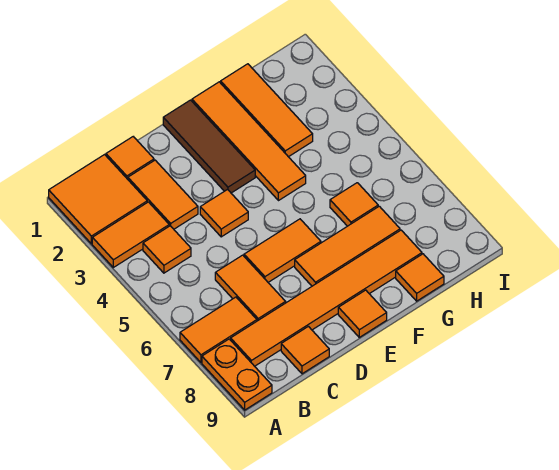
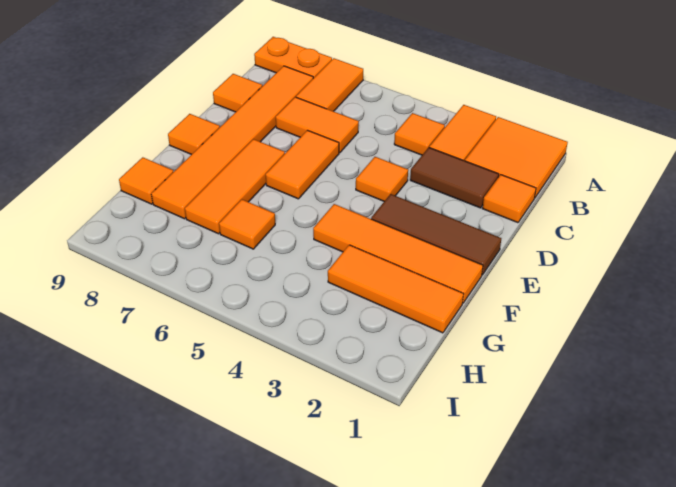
orange tile C2:C3 level 1 -> brown tile C2:C3 level 1

